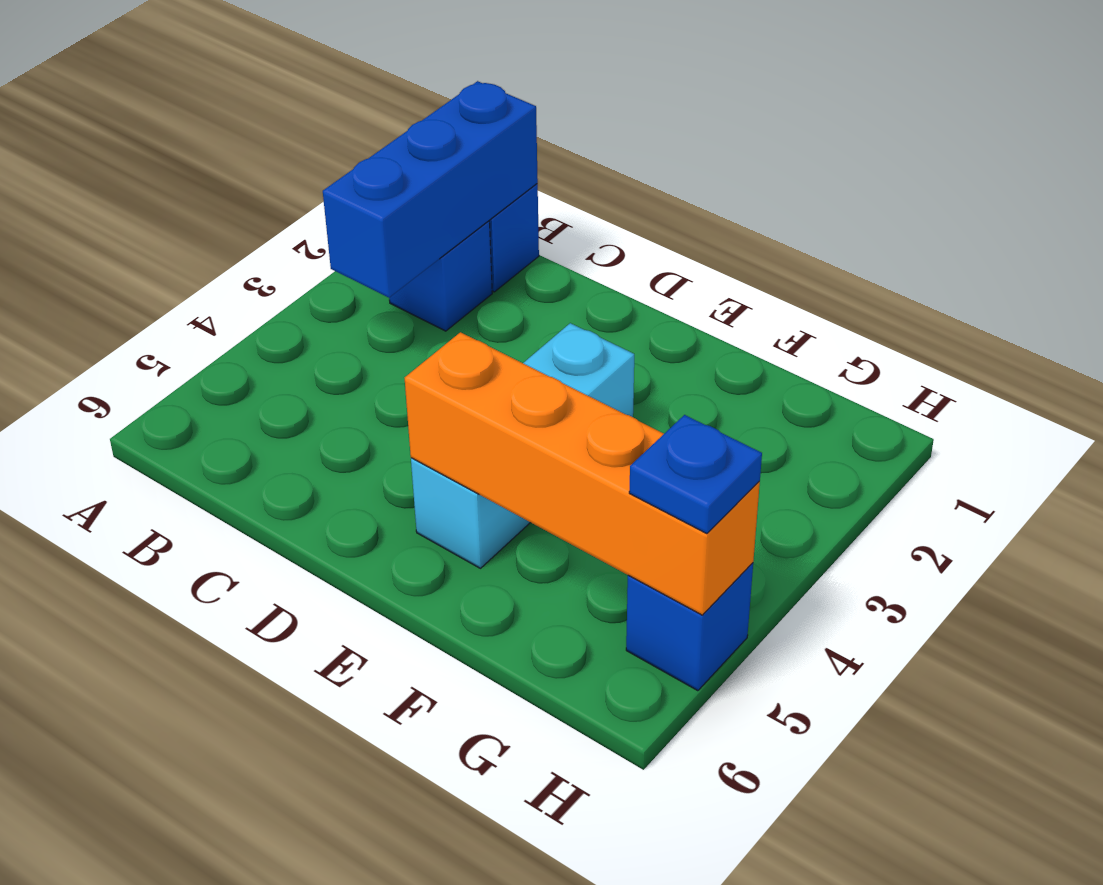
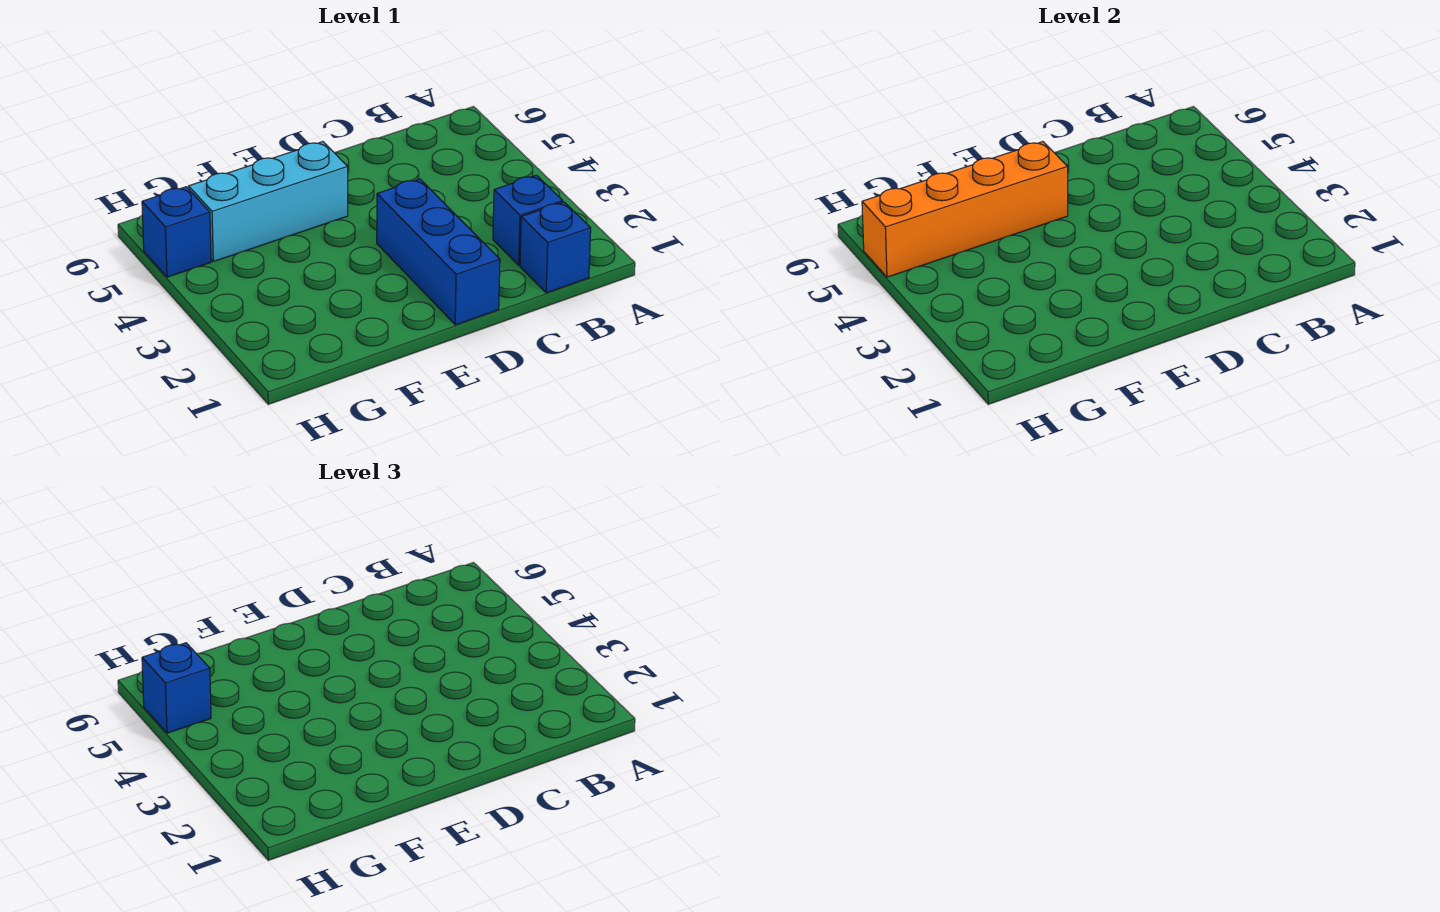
blue brick B1:B3 level 2 -> blue brick D1:D3 level 1
cyan brick E3:E5 level 1 -> cyan brick E5:G5 level 1
blue plate H5 level 3 -> blue brick H5 level 3

